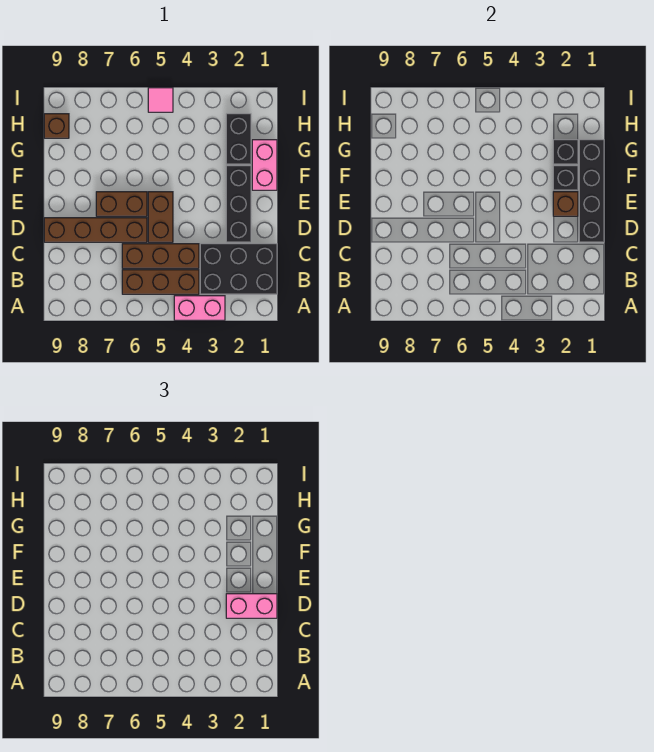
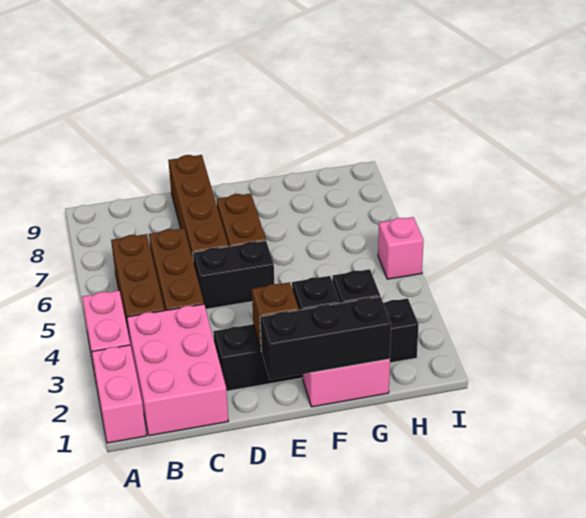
black brick B1:C3 level 1 -> pink brick B1:C3 level 1
black brick D1:G1 level 2 -> black brick E1:G1 level 2
pink brick D1:D2 level 3 -> pink brick A1:A2 level 1
brown brick D5:E5 level 1 -> black brick D5:E5 level 1
brown brick H9 level 1 -> none
pink tile I5 level 1 -> pink brick I5 level 1

